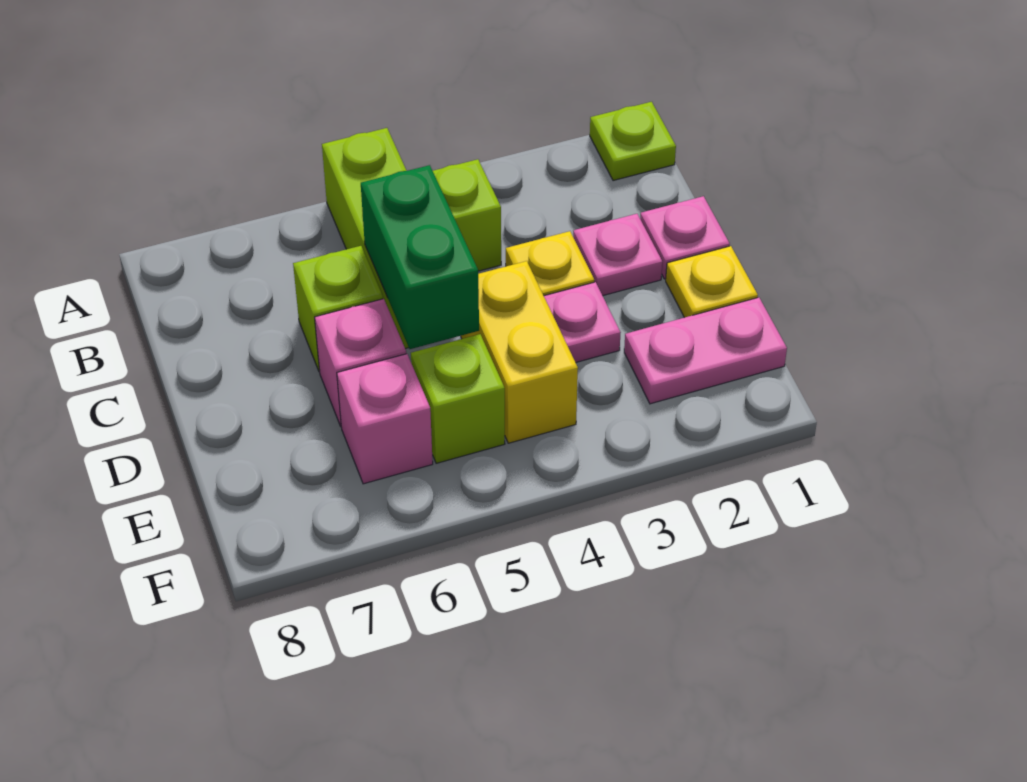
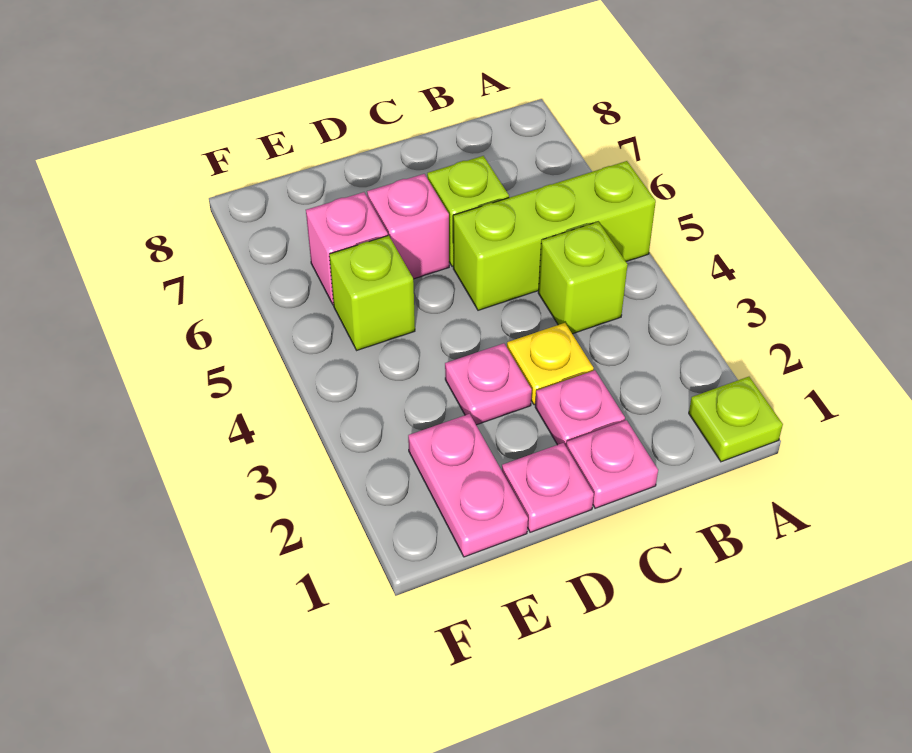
green brick C5:D5 level 2 -> none
yellow plate D1 level 1 -> pink plate D1 level 1
yellow brick D4:E4 level 1 -> none

